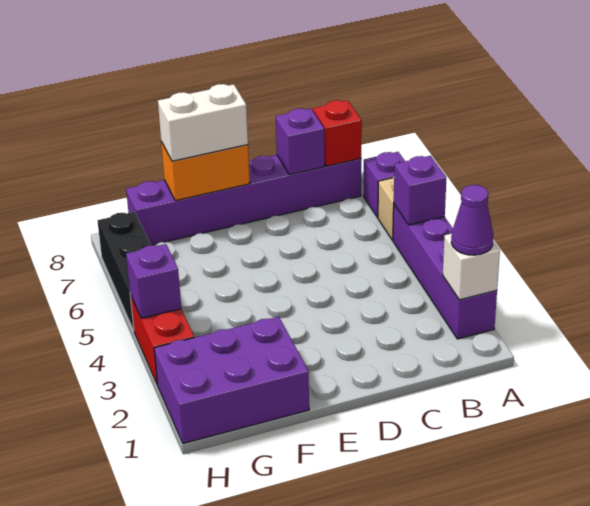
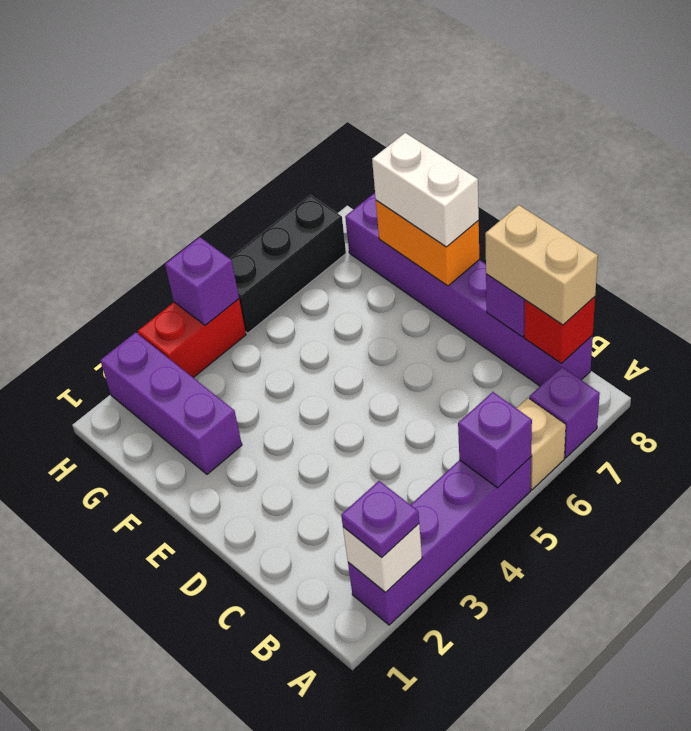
purple cone A2 level 3 -> purple plate A2 level 3
none -> tan brick B8:C8 level 3
purple brick F1:H2 level 1 -> purple brick F2:H2 level 1

